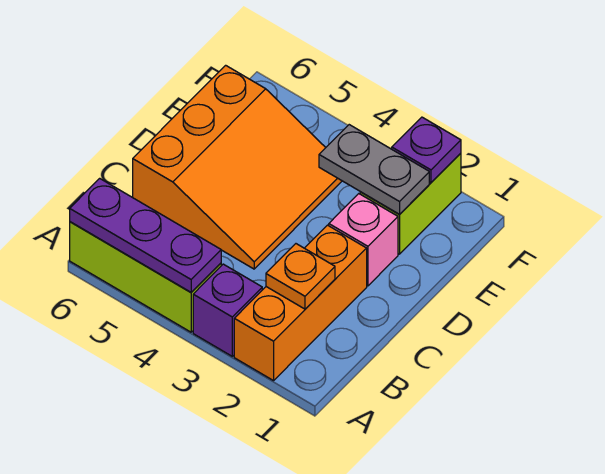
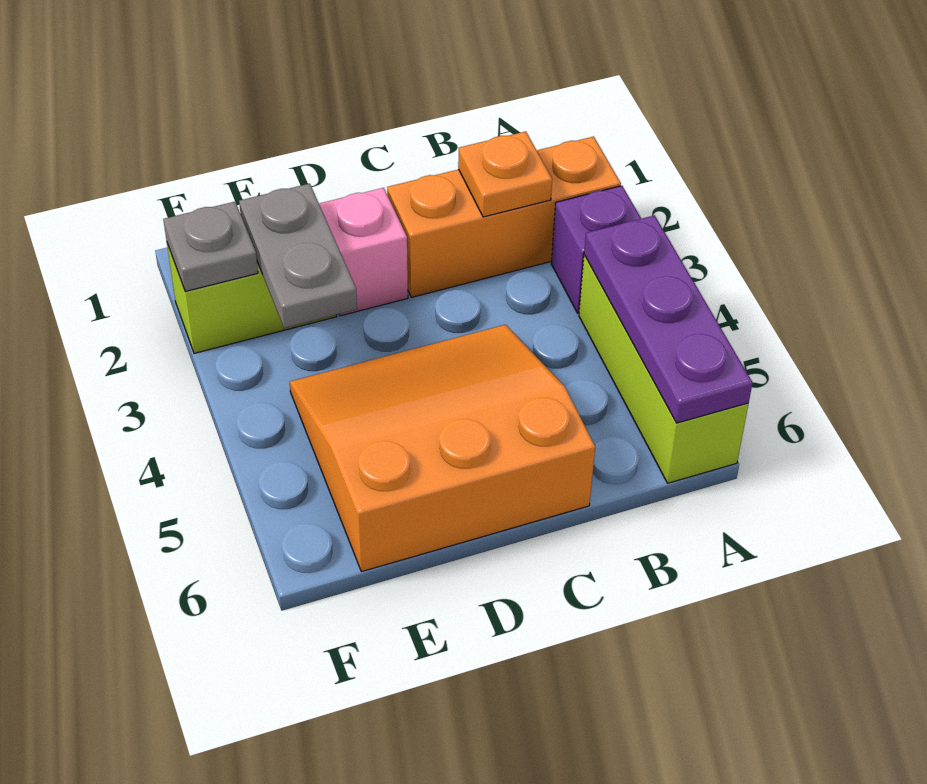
purple plate F2 level 2 -> grey plate F2 level 2

